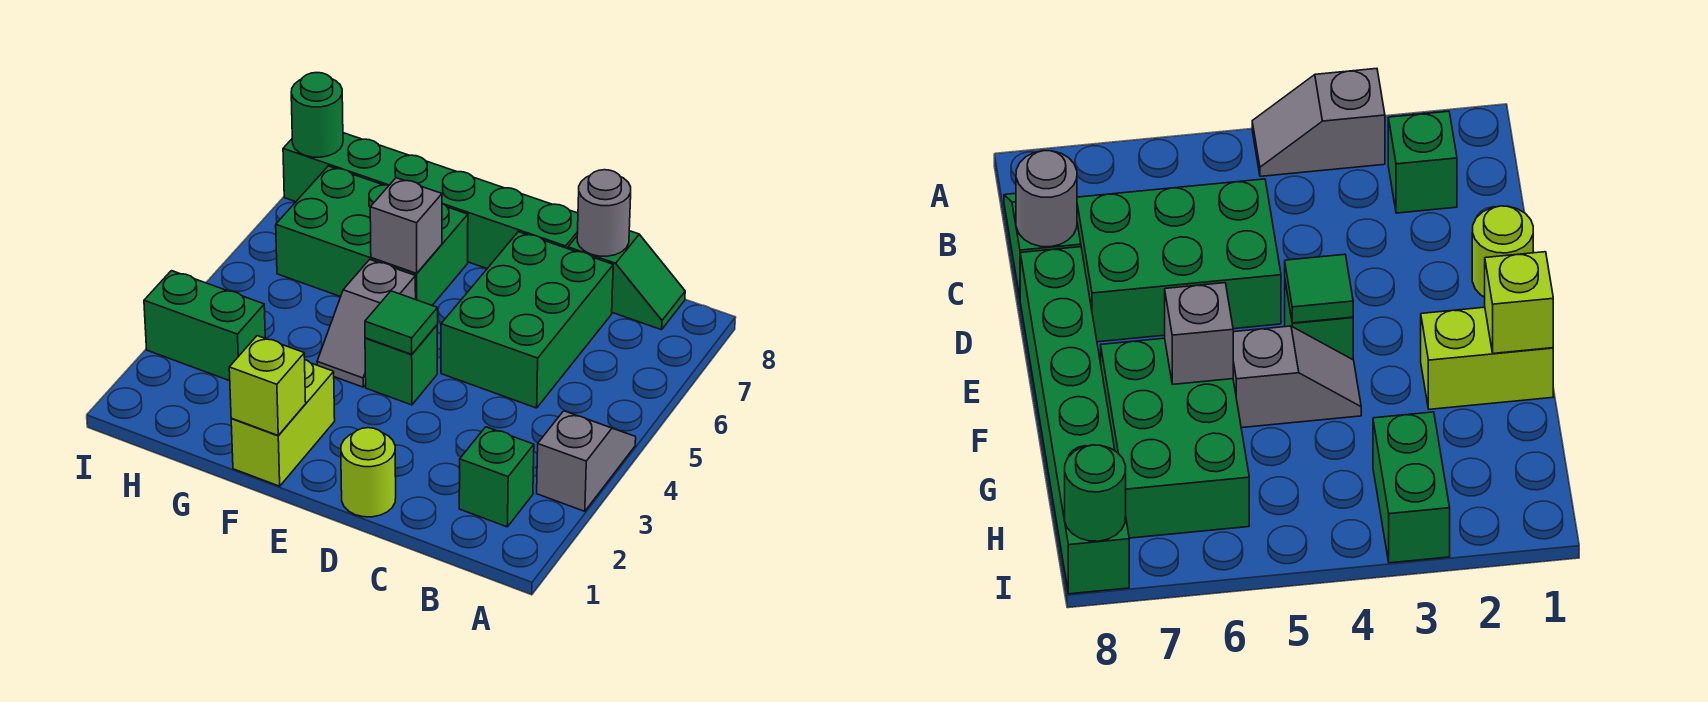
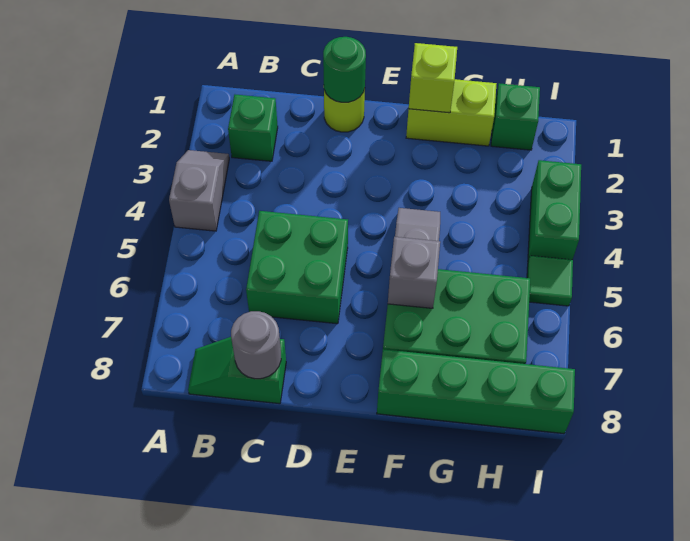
grey slope A3:A4 level 1 top 3 -> grey slope A3:A4 level 1 top 4
green brick C5:D7 level 1 -> green brick C5:D6 level 1
green brick D8:I8 level 1 -> green brick F8:I8 level 1
green brick E4 level 1 -> green brick H1 level 1
green tile E4 level 2 -> green tile I5 level 1
lime brick F1:F2 level 1 -> lime brick F1:G1 level 1
green brick H3:I3 level 1 -> green brick I3:I4 level 1
green round brick I8 level 2 -> green round brick D1 level 2

